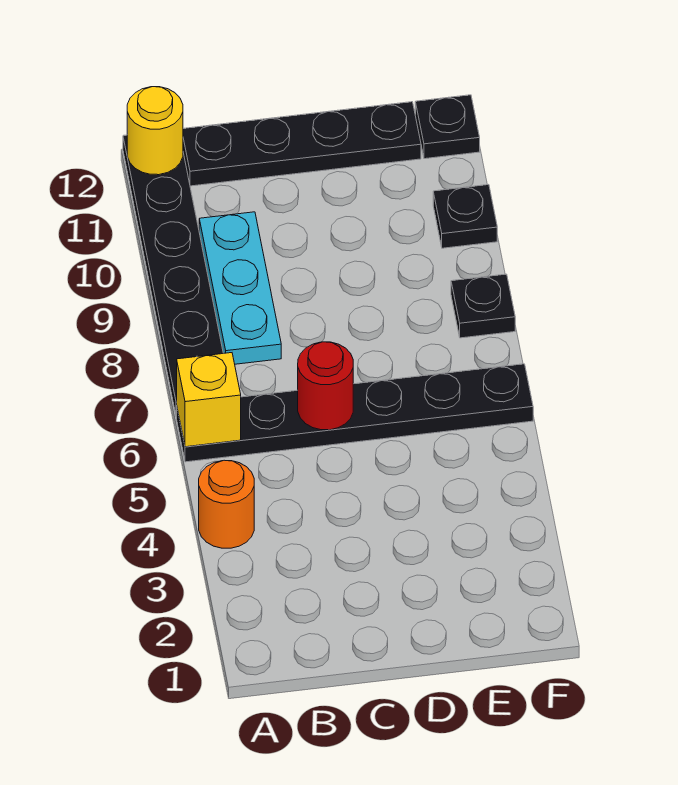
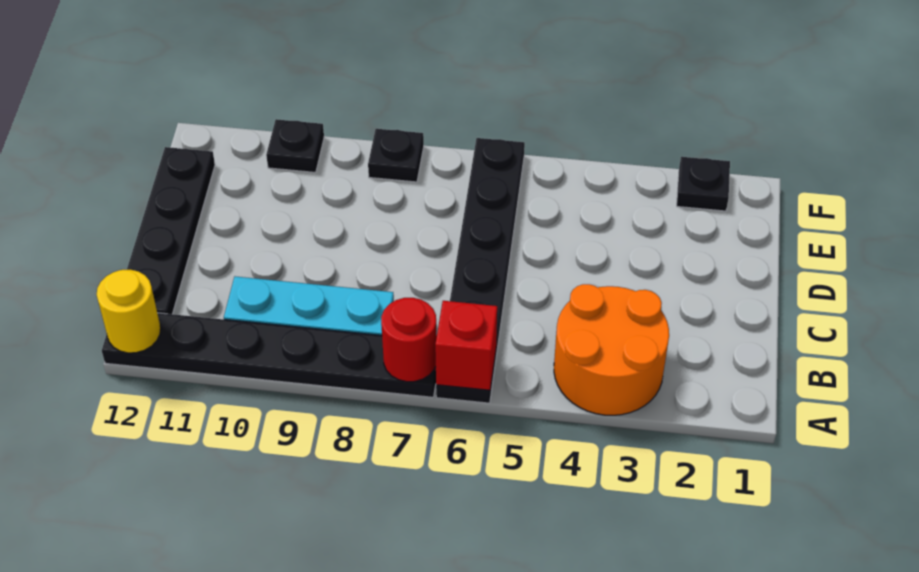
orange round brick A4 level 1 -> orange round brick A3:B4 level 1
yellow brick A6 level 2 -> red brick A6 level 2
red round brick C6 level 2 -> red round brick A7 level 2
black plate F12 level 1 -> black plate F2 level 1

